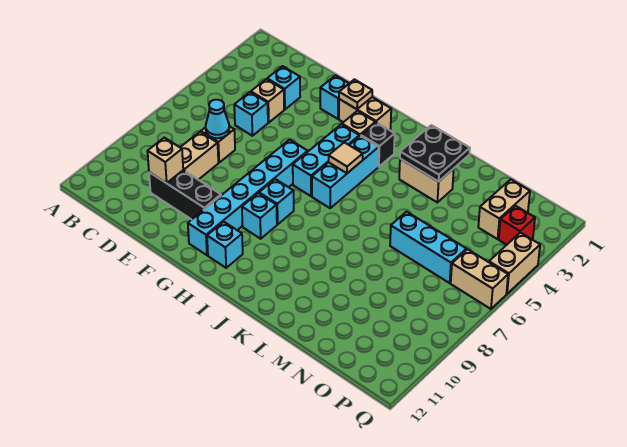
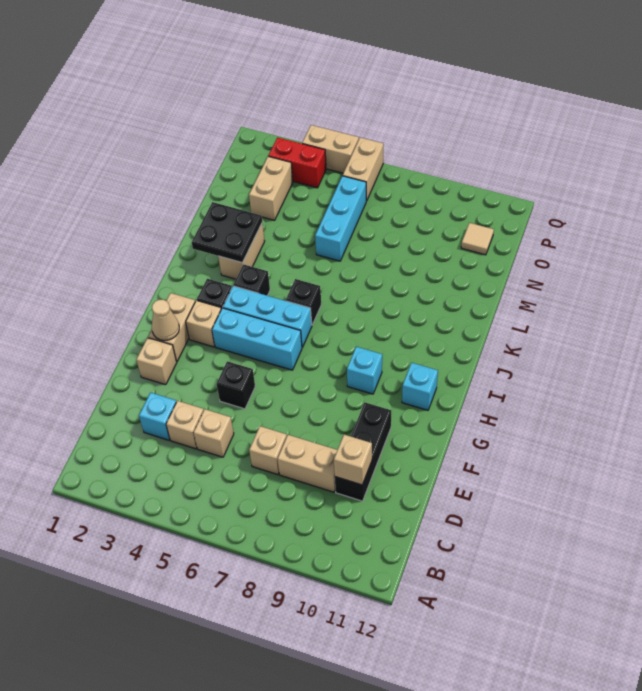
cyan brick D5 level 1 -> tan brick D5 level 1
cyan cone D7 level 2 -> none
cyan brick F2 level 1 -> tan brick F2 level 1
none -> black brick F5 level 1
tan plate G2 level 2 -> tan cone G2 level 2
cyan brick G6:G11 level 1 -> none
cyan brick H8 level 1 -> none
tan tile I5 level 2 -> tan tile O11 level 1
none -> black brick J4 level 1
none -> black brick J6 level 1
tan brick O2:O3 level 1 -> tan brick N3:O3 level 1
red brick P3 level 1 -> red brick P3:P4 level 1

